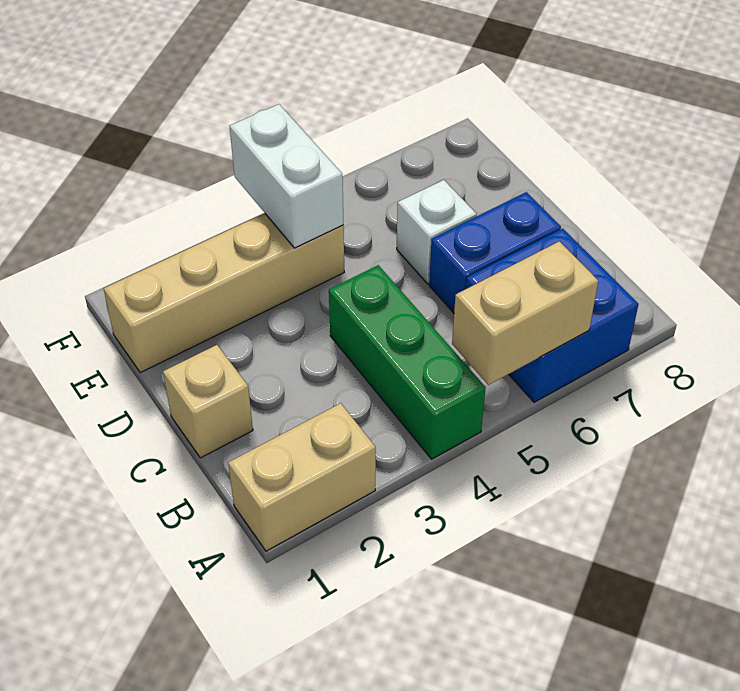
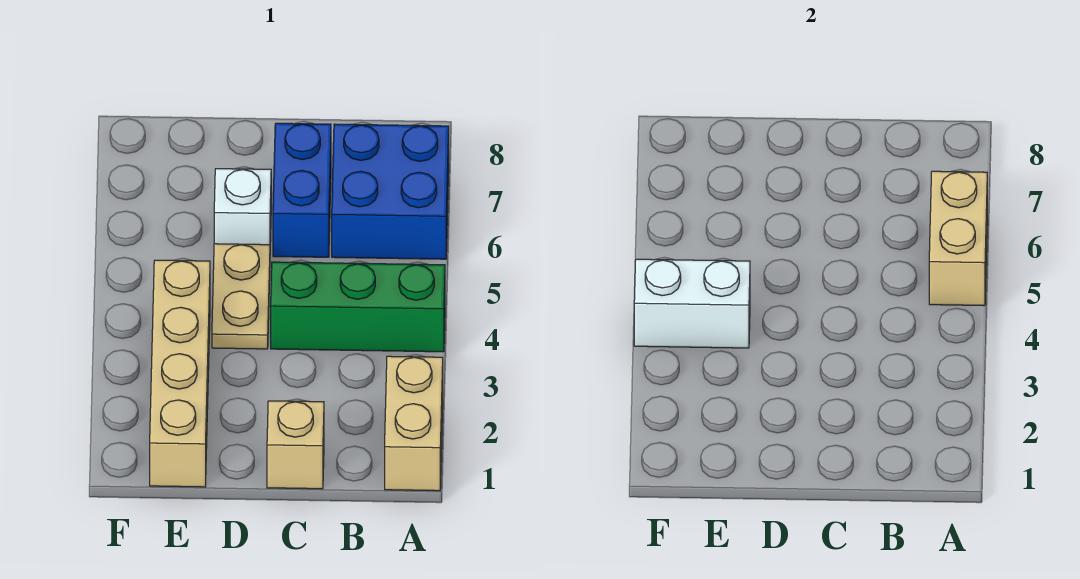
none -> tan plate D4:D5 level 1

